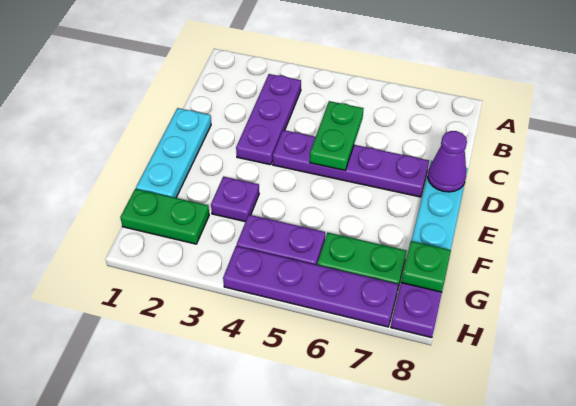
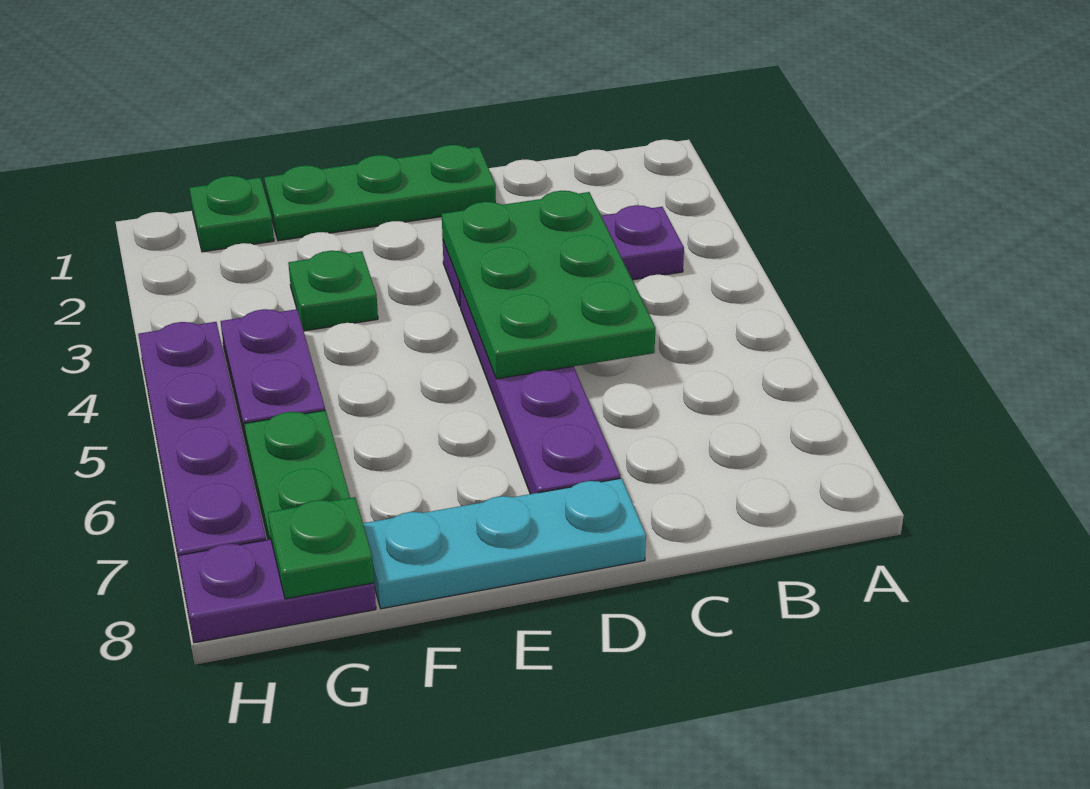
green plate C5:D5 level 2 -> green plate C3:D5 level 2
cyan plate D1:F1 level 1 -> green plate D1:F1 level 1
purple cone D8 level 2 -> none
purple plate F3 level 1 -> green plate F3 level 1
green plate G1:G2 level 1 -> green plate G1 level 1

